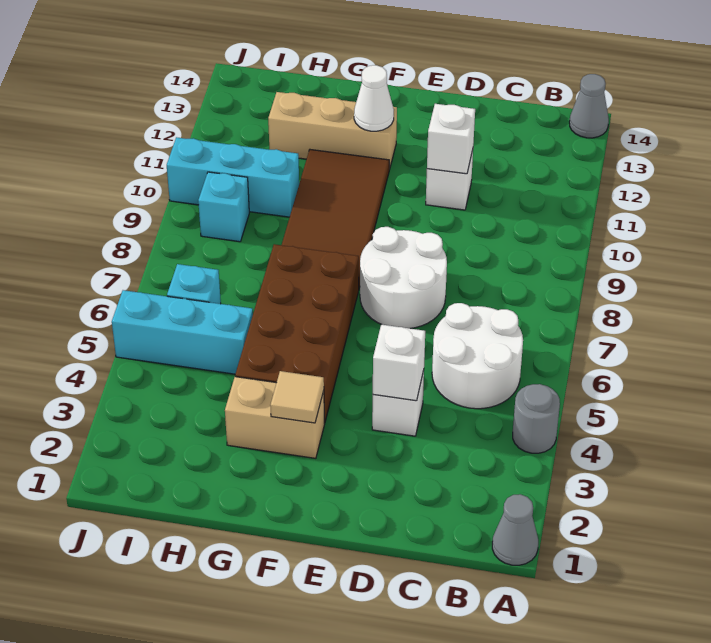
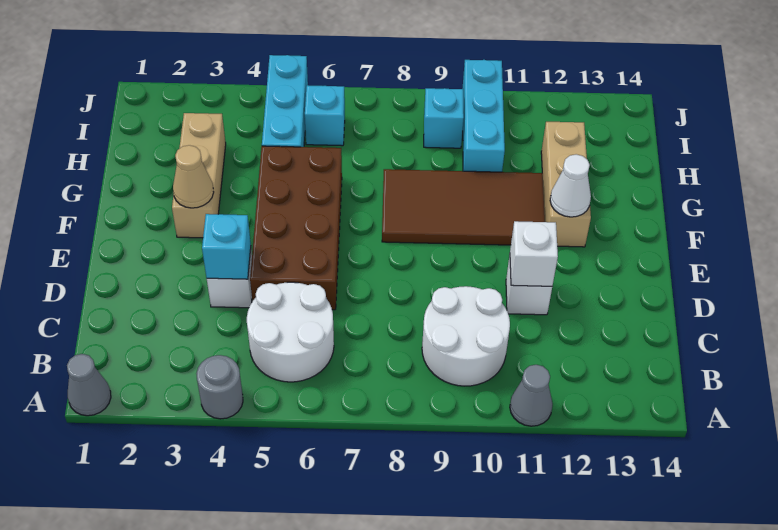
grey cone A14 level 1 -> grey cone A11 level 1
white brick D4 level 2 -> cyan brick D4 level 2
white round brick D7:E8 level 1 -> white round brick B9:C10 level 1
tan brick F3:G3 level 1 -> tan brick F3:H3 level 1
tan tile F3 level 2 -> tan cone F3 level 2
brown brick F4:G7 level 1 -> brown brick D5:G6 level 1

